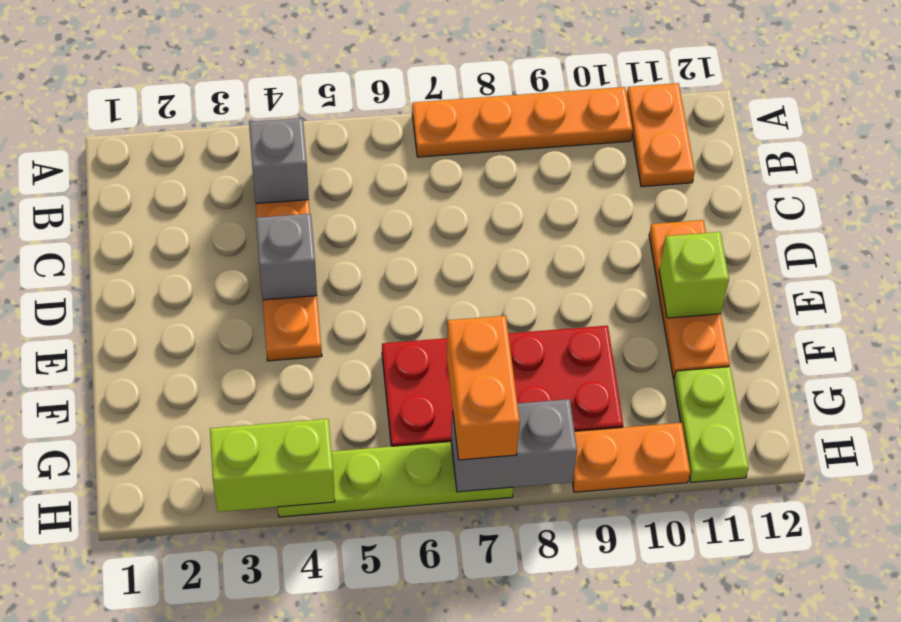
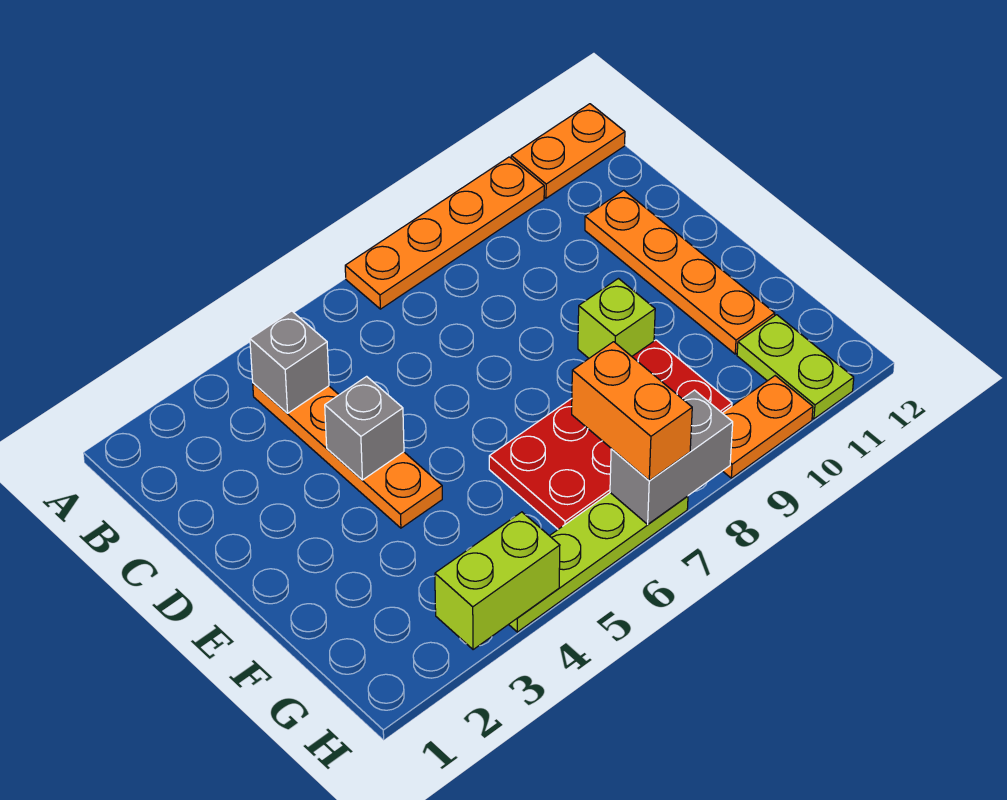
orange plate A11:B11 level 1 -> orange plate A11:A12 level 1
orange plate D11:F11 level 1 -> orange plate C11:F11 level 1
lime brick E11 level 2 -> lime brick E9 level 1

